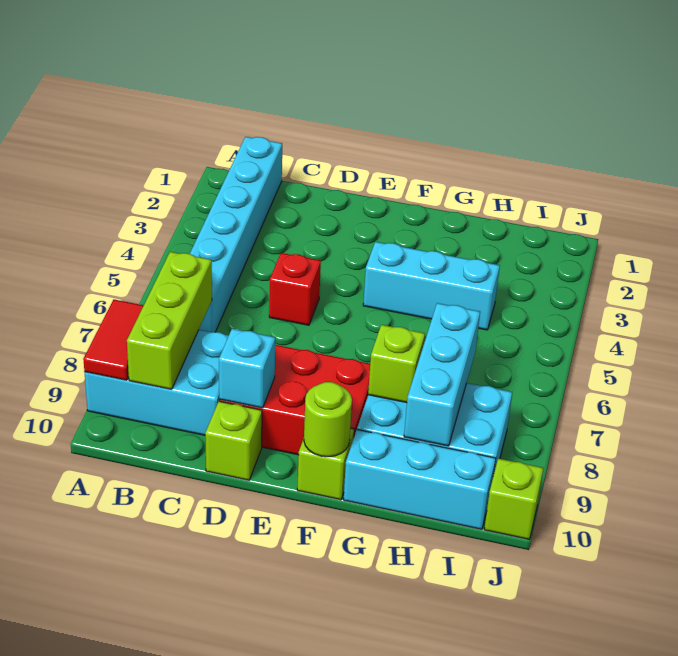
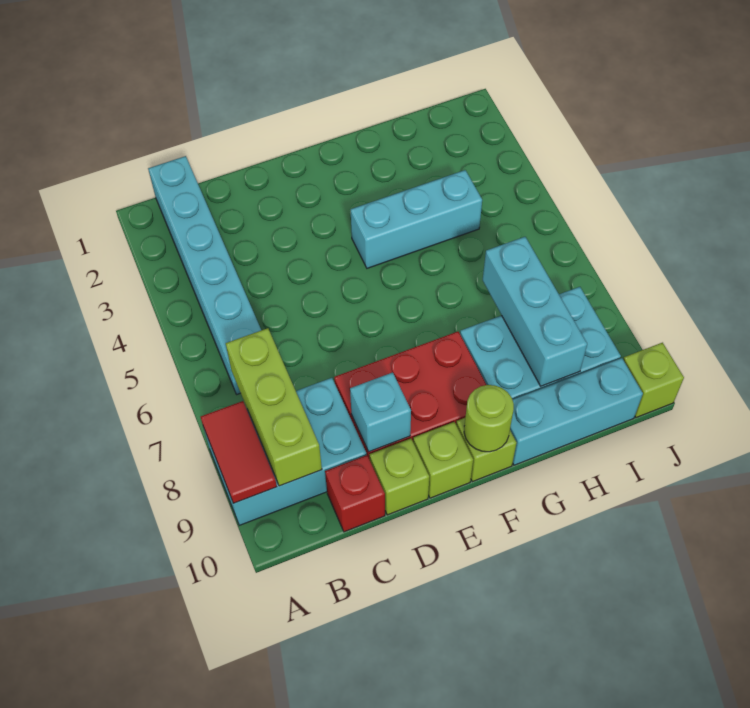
red brick D5 level 1 -> red brick C10 level 1
lime brick G8 level 2 -> lime brick E10 level 1

